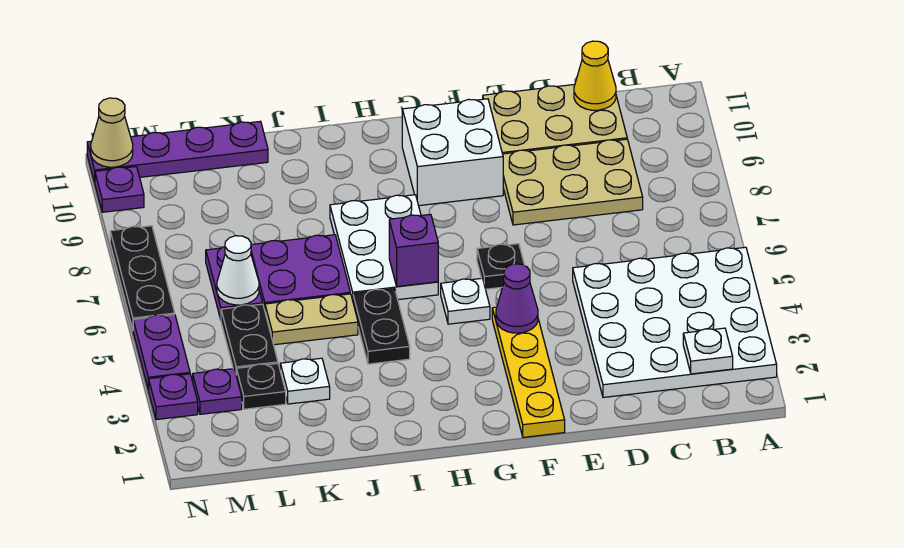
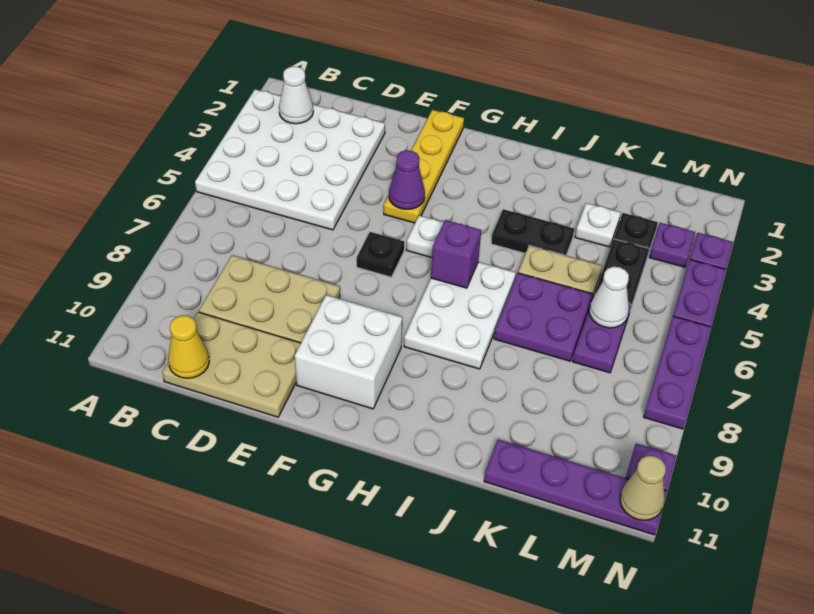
white plate B2 level 2 -> white cone B2 level 2
black plate I4:I5 level 1 -> black plate I4:J4 level 1
black plate N6:N8 level 1 -> purple plate N6:N8 level 1

